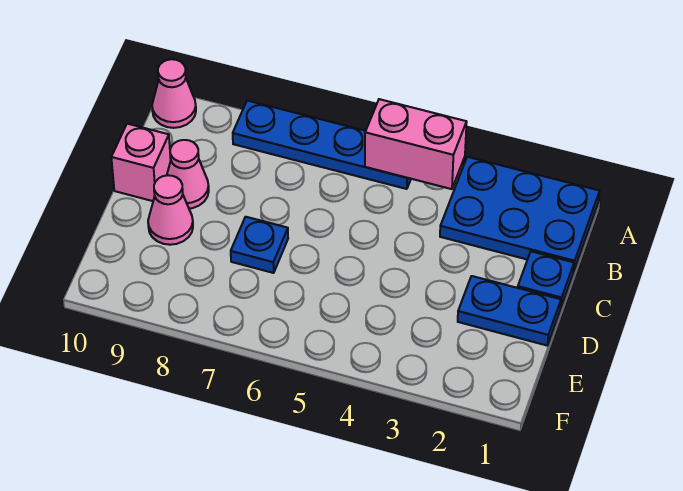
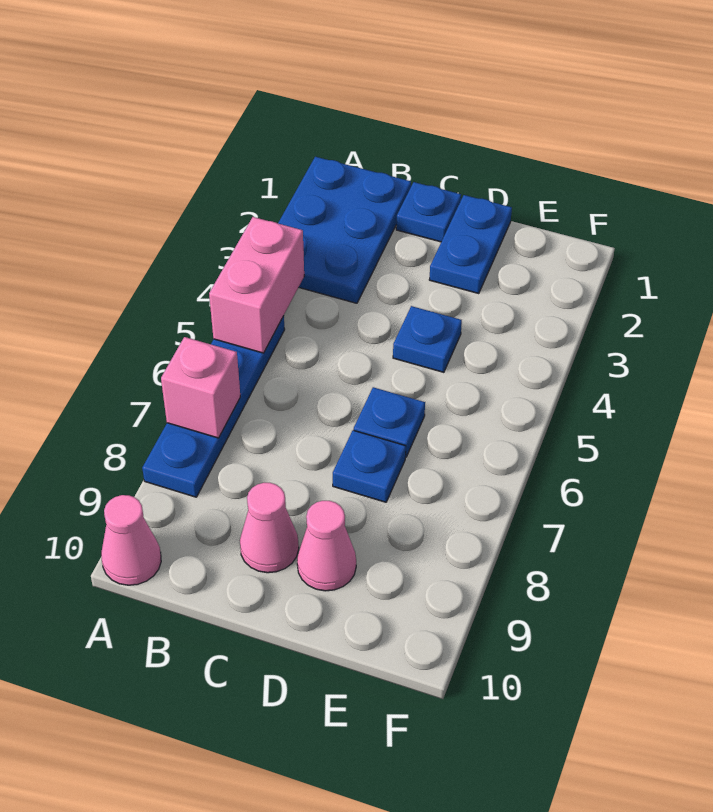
pink brick C10 level 1 -> pink brick A7 level 2
none -> blue plate D4 level 1
none -> blue plate D6 level 1

